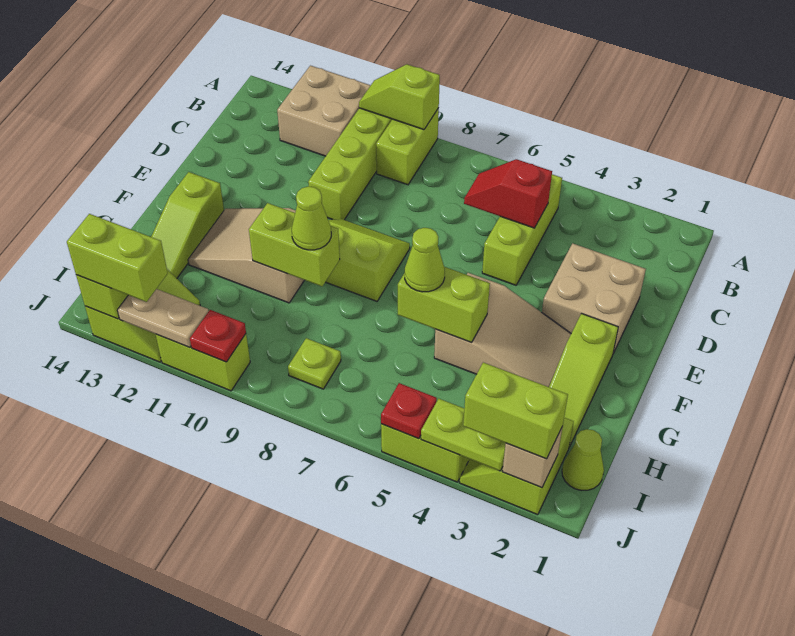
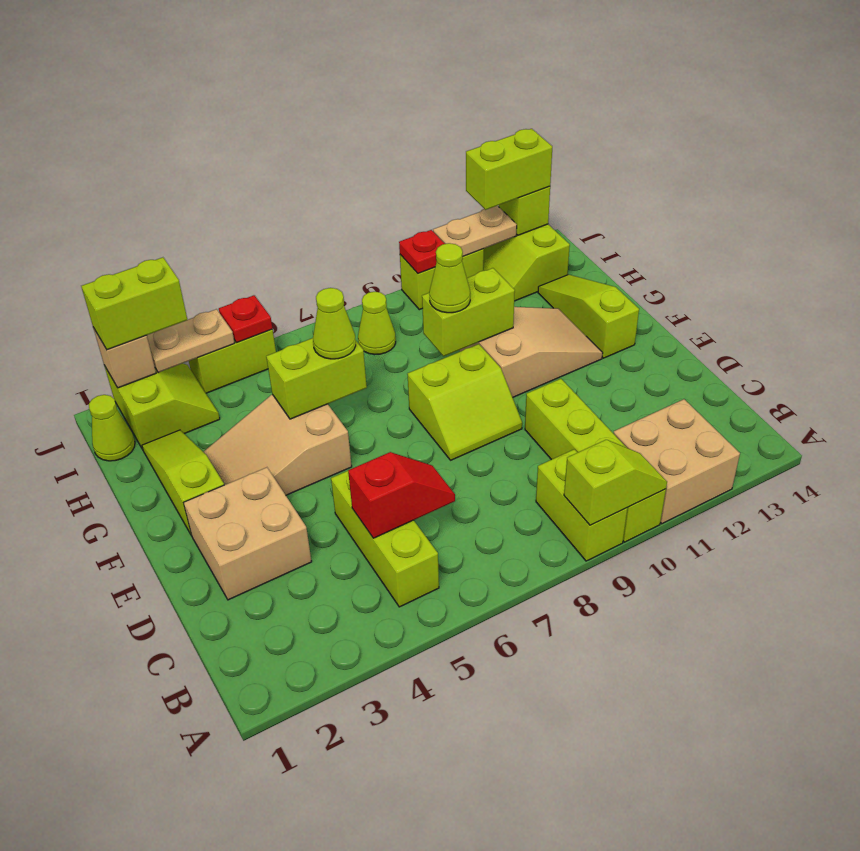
lime plate I8 level 1 -> lime cone I8 level 1
lime plate J3:J4 level 2 -> tan plate J3:J4 level 2

